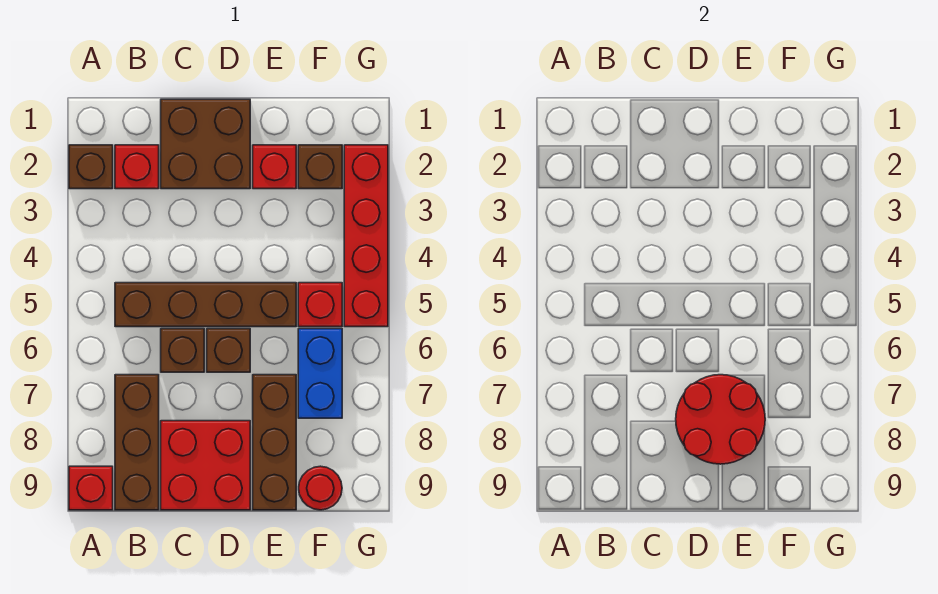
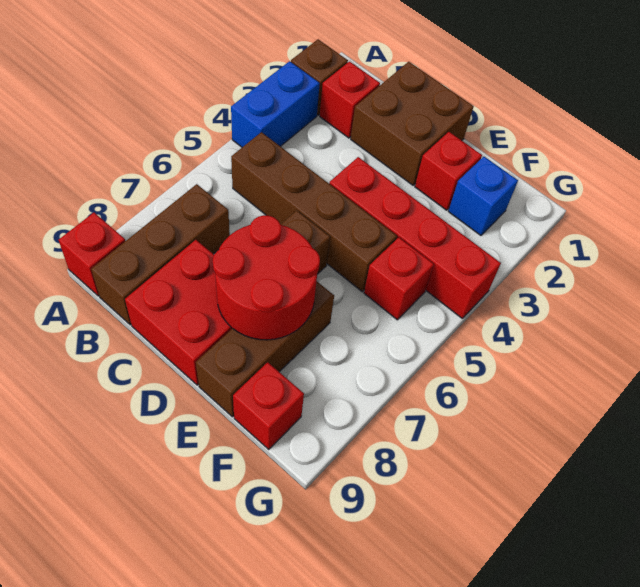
brown brick C6 level 1 -> none
brown brick F2 level 1 -> blue brick F2 level 1
blue brick F6:F7 level 1 -> blue brick A3:A4 level 1
red round brick F9 level 1 -> red brick F9 level 1
red brick G2:G5 level 1 -> red brick D4:G4 level 1

